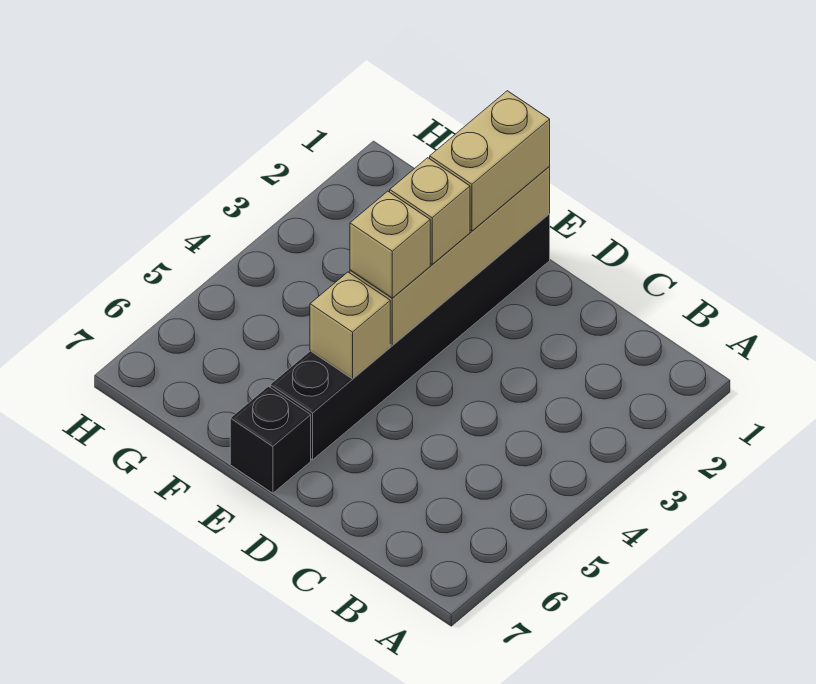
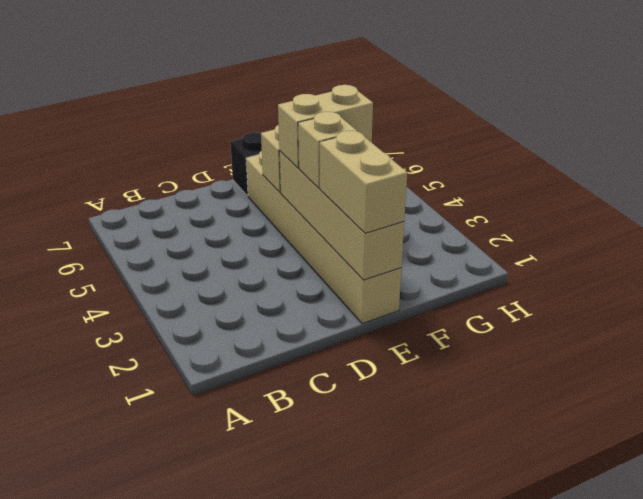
black brick E1:E6 level 1 -> tan brick E1:E6 level 1
tan brick E4 level 3 -> tan brick E4:F4 level 3

